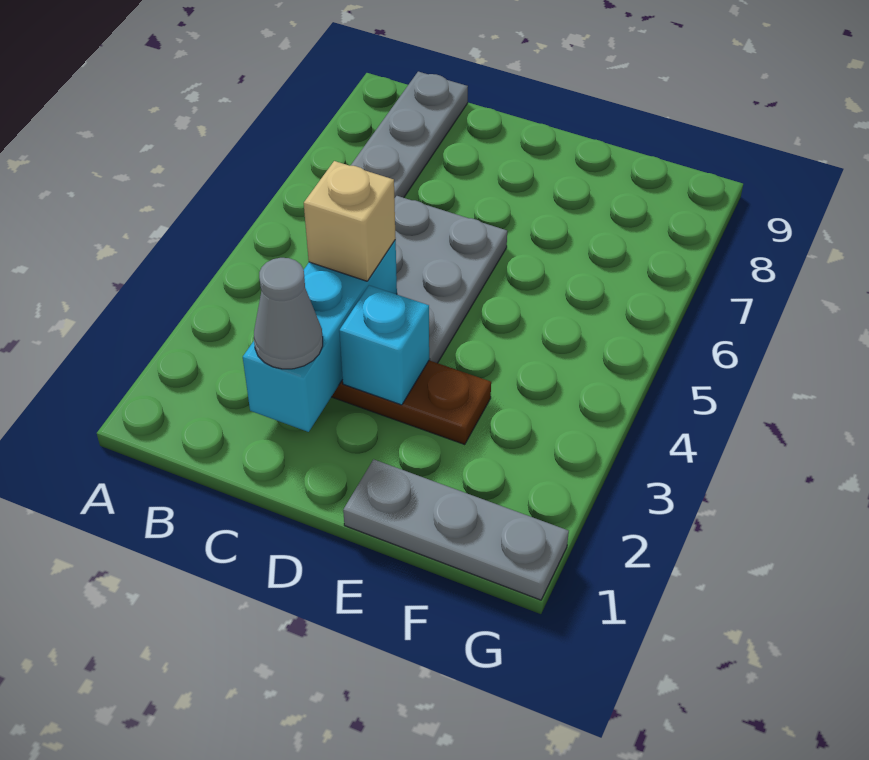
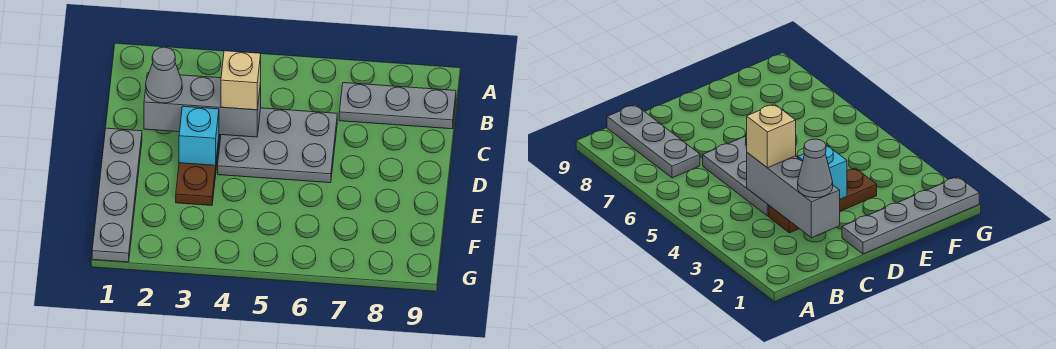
cyan brick C2:C4 level 2 -> grey brick C2:C4 level 2
grey plate E1:G1 level 1 -> grey plate D1:G1 level 1

